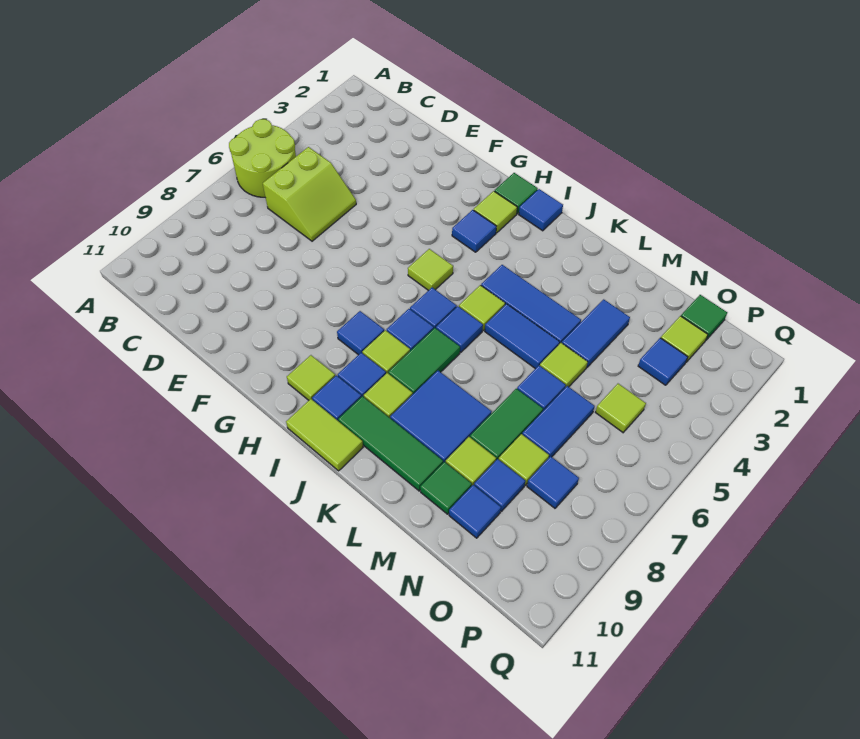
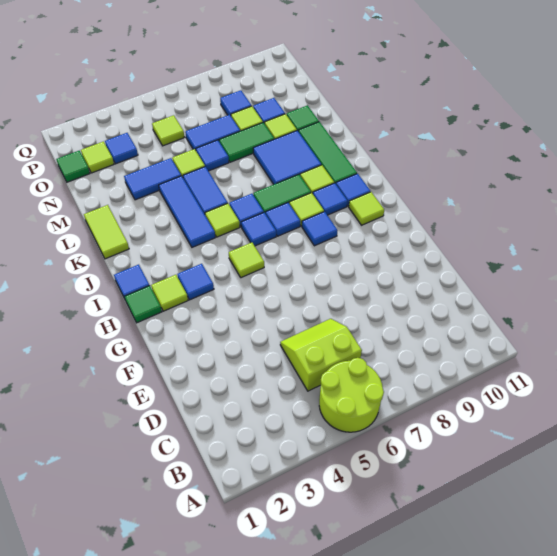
lime tile I11:J11 level 1 -> lime tile K1:L1 level 1
blue tile N10 level 1 -> none

